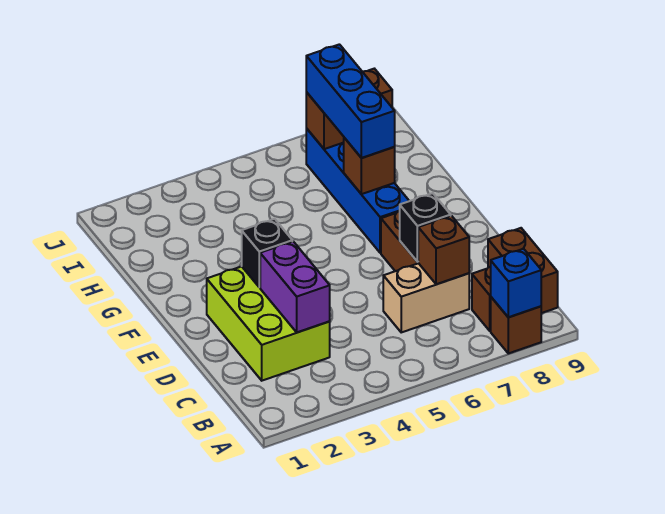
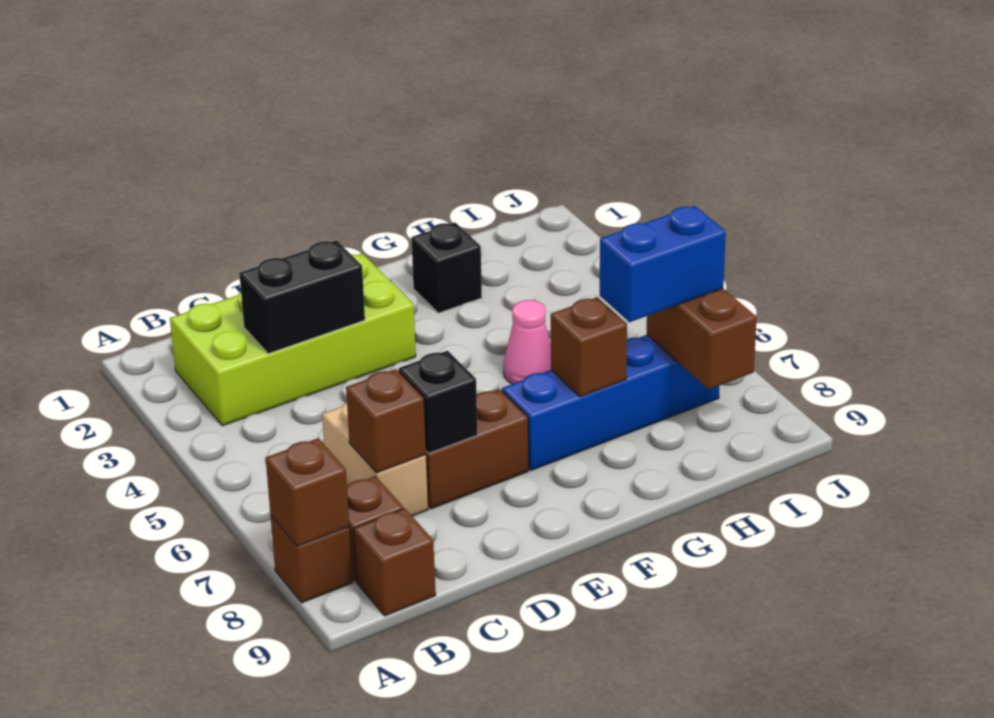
blue brick A8 level 2 -> brown brick A8 level 2
brown brick B9:C9 level 1 -> brown brick B9 level 1
lime brick C2:E3 level 1 -> lime brick B2:E3 level 1
purple brick C3:D3 level 2 -> black brick C3:D3 level 2
black brick E3 level 2 -> black brick G2 level 1
none -> pink cone G5 level 1
blue brick G7:I7 level 3 -> blue brick H7:I7 level 3

